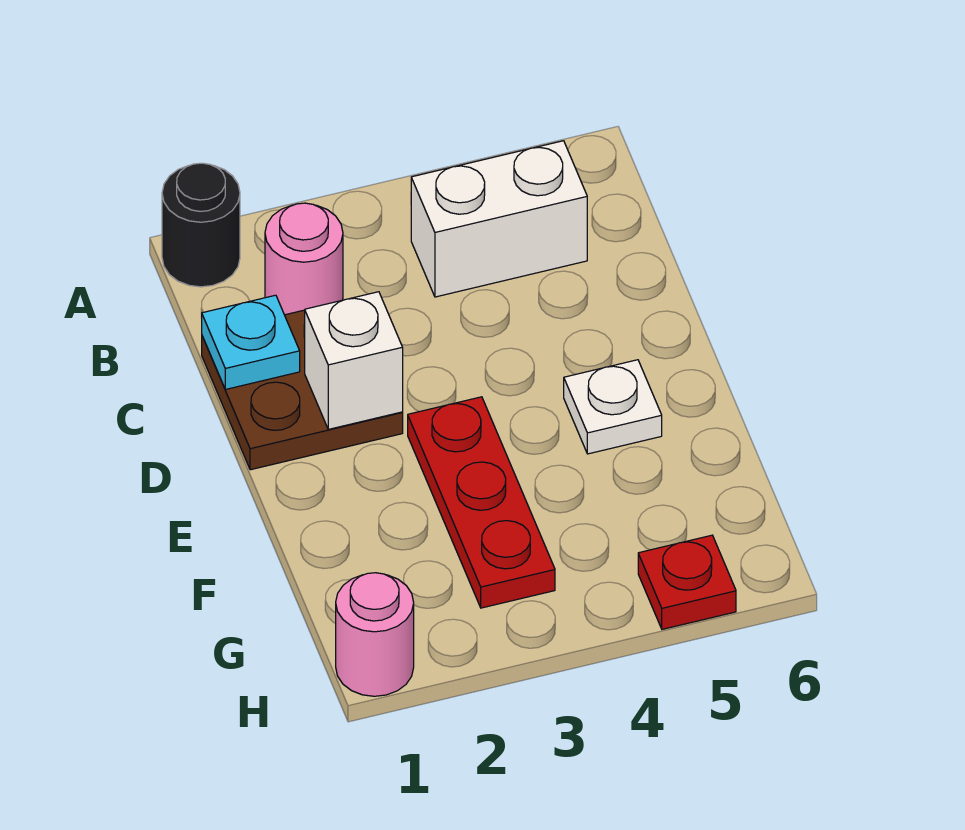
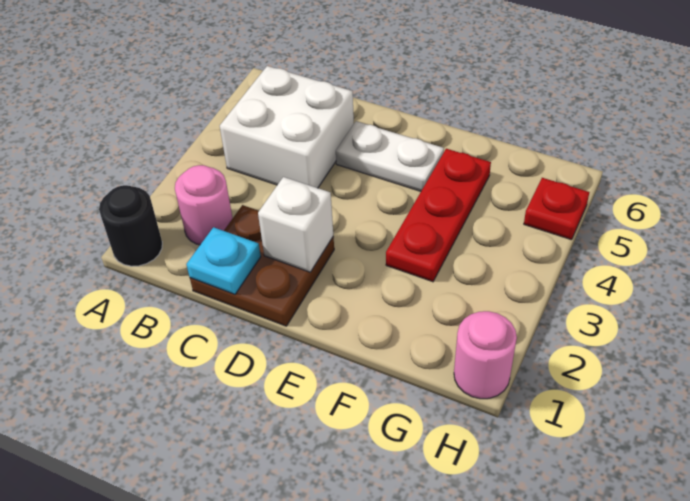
white brick B4:B5 level 1 -> white brick B4:C5 level 1
red plate E3:G3 level 1 -> red plate F3:F5 level 1
white plate E5 level 1 -> white plate D5:E5 level 1

